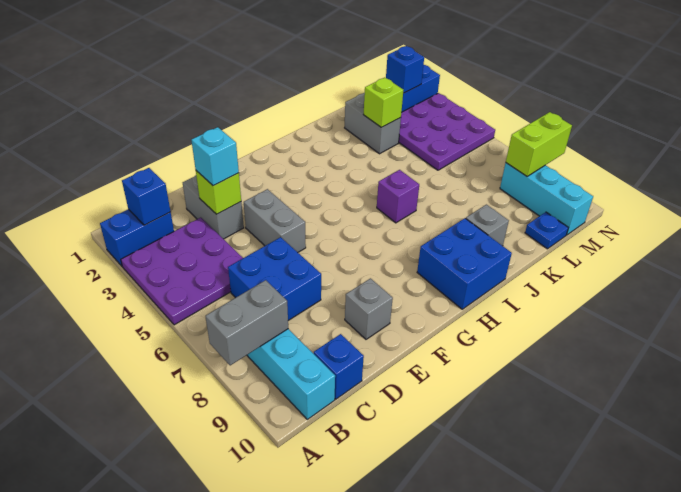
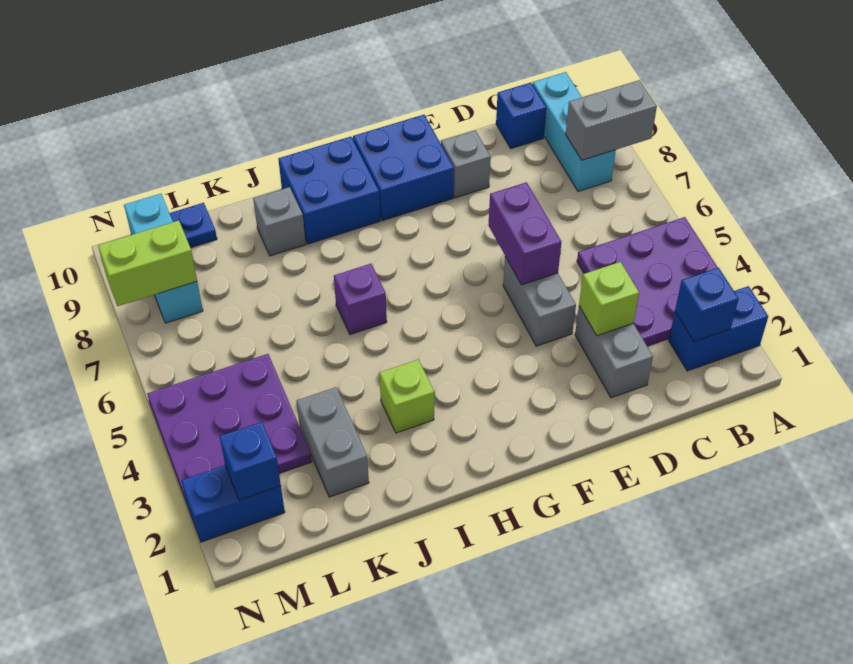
blue brick C6:D7 level 1 -> blue brick F9:G10 level 1
cyan brick D3 level 3 -> none
none -> purple brick E5:E6 level 2
lime brick K3 level 2 -> lime brick I3 level 1

